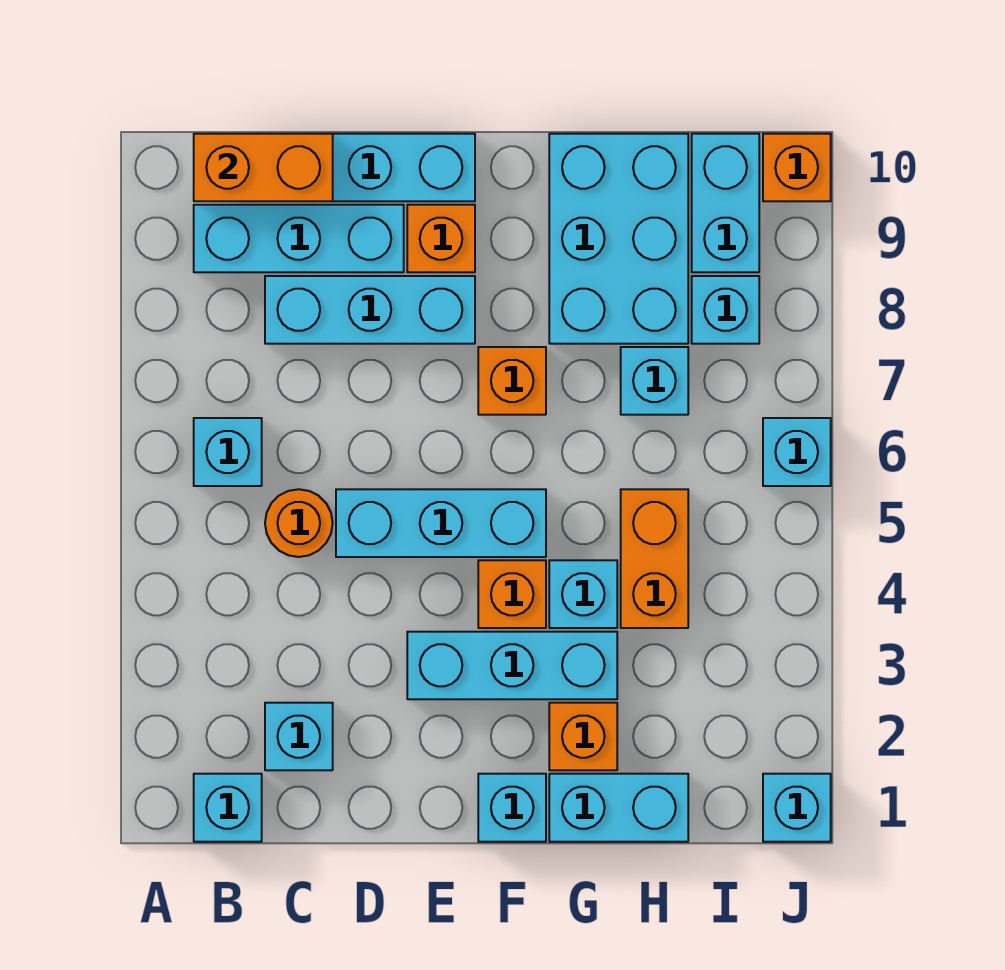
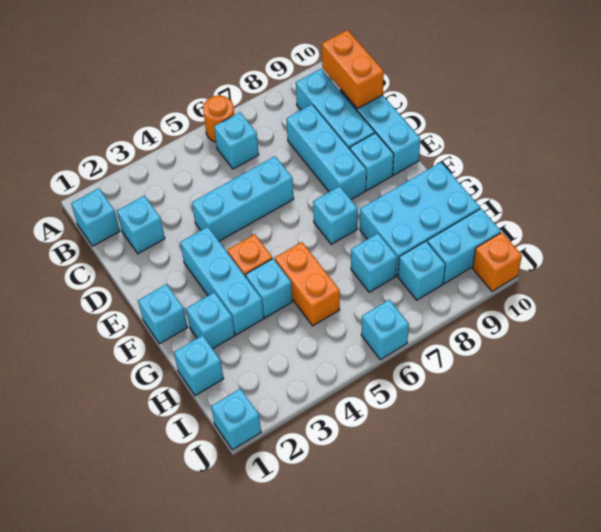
orange round brick C5 level 1 -> orange round brick A6 level 1
cyan brick D5:F5 level 1 -> cyan brick D4:D6 level 1
orange brick E9 level 1 -> cyan brick E9 level 1
orange brick F7 level 1 -> cyan brick F7 level 1
cyan brick G1:H1 level 1 -> cyan brick H1 level 1
orange brick G2 level 1 -> cyan brick G2 level 1
orange brick H4:H5 level 1 -> orange brick G5:H5 level 1

